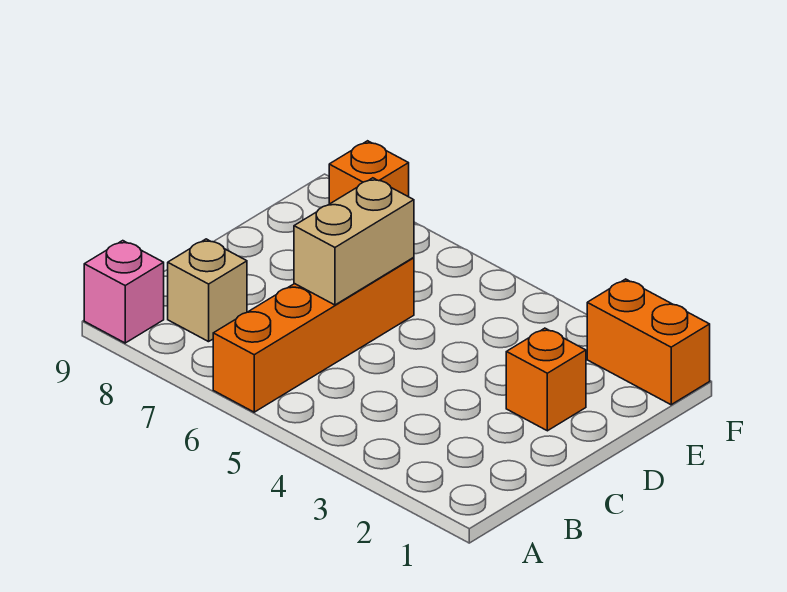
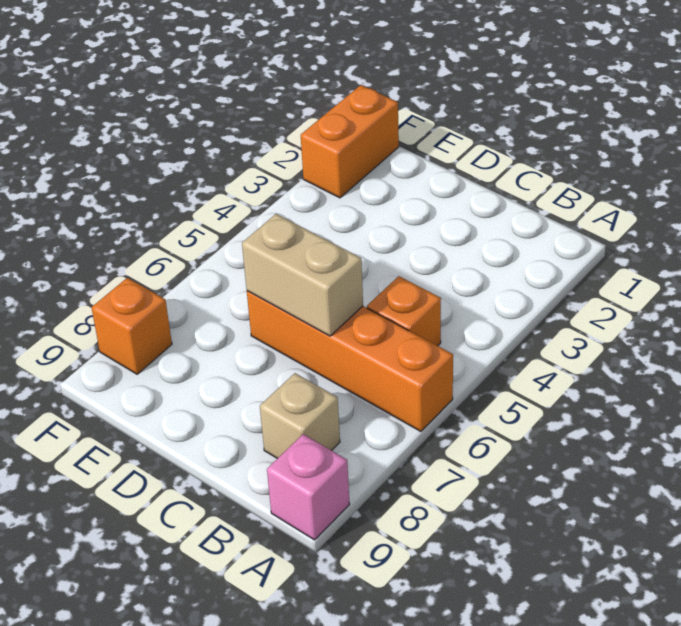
orange brick D2 level 1 -> orange brick B5 level 1

